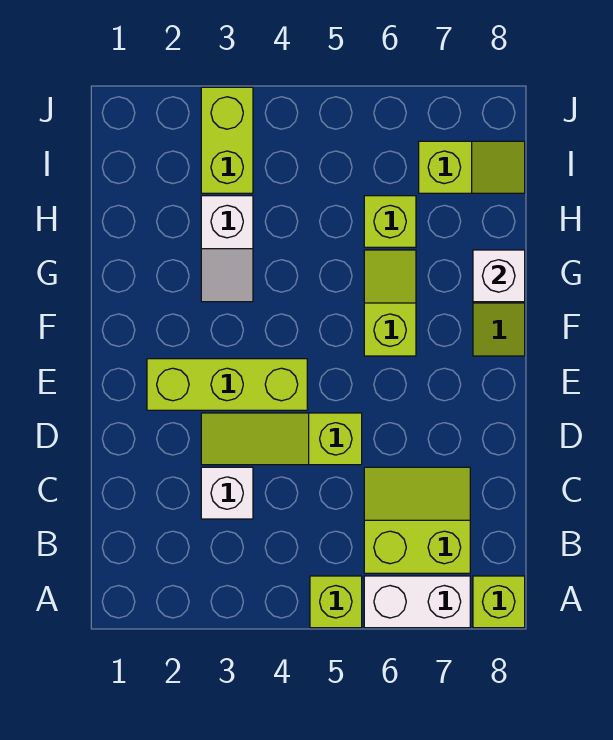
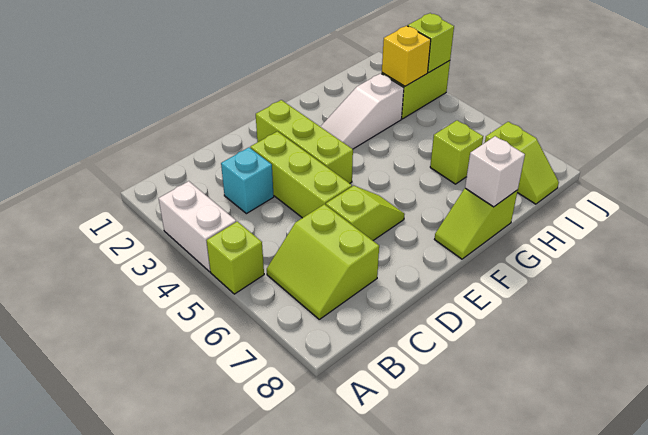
white brick A6:A7 level 1 -> white brick A3:A4 level 1
lime brick A8 level 1 -> lime brick J3 level 2
lime slope B6:C7 level 1 top B -> lime slope B6:C7 level 1 top C
white brick C3 level 1 -> cyan brick C3 level 1
lime slope D3:D5 level 1 top 5 -> lime brick D3:D5 level 1
lime slope F6:G6 level 1 top F -> lime slope D6:E6 level 1 top D
white slope G3:H3 level 1 top H -> white slope F3:H3 level 1 top H
none -> yellow brick I3 level 2

